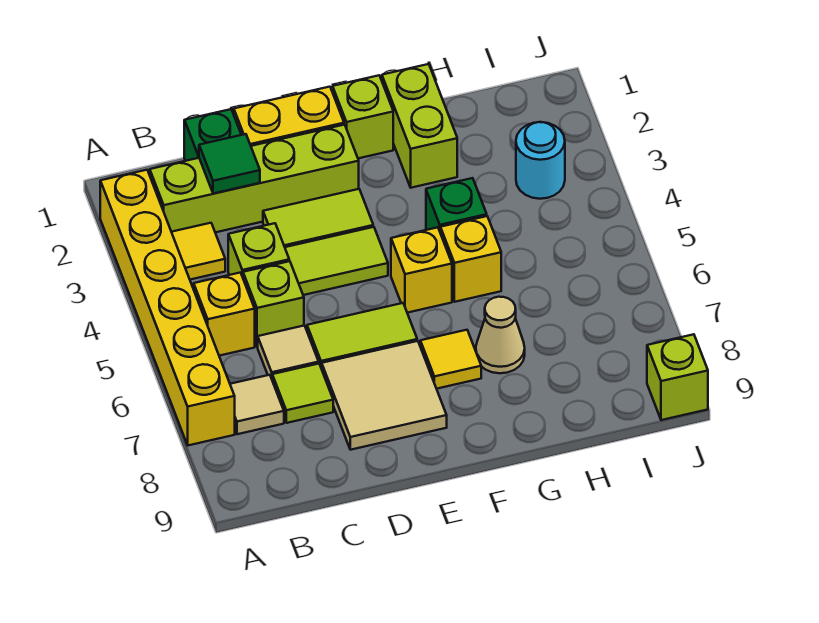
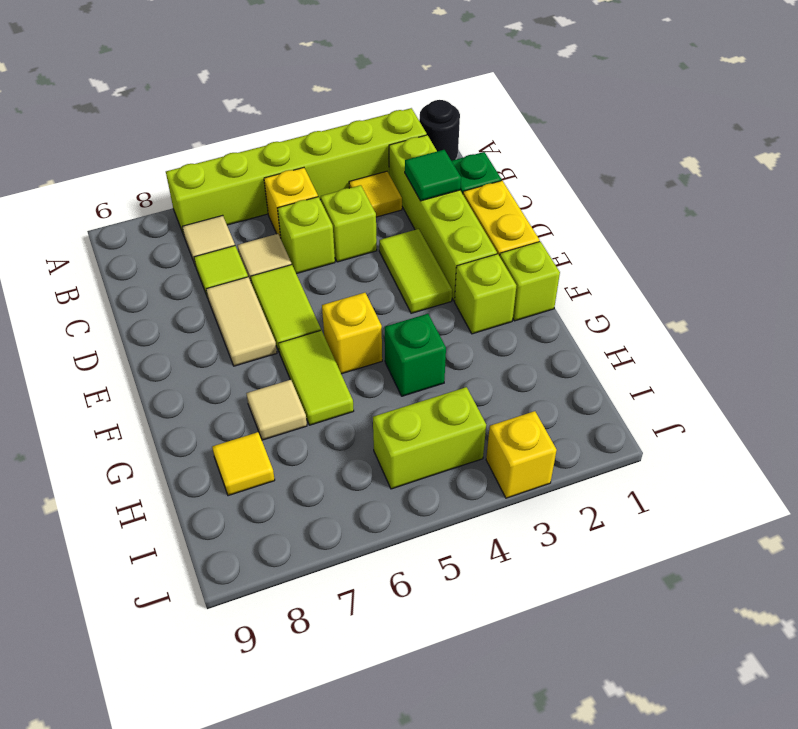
none -> black round brick A1 level 1
yellow brick A2:A7 level 1 -> lime brick A2:A7 level 1
lime tile D4:E4 level 1 -> lime tile F6:G6 level 1
tan tile D7:E8 level 1 -> tan tile D7:E7 level 1
yellow tile F7 level 1 -> yellow tile H8 level 1
lime brick G1:G2 level 1 -> lime brick I4:I5 level 1
yellow brick G5 level 1 -> yellow brick J3 level 1
tan cone G7 level 1 -> tan tile G7 level 1
cyan round brick I3 level 1 -> none
lime brick J9 level 1 -> lime brick F2 level 1

